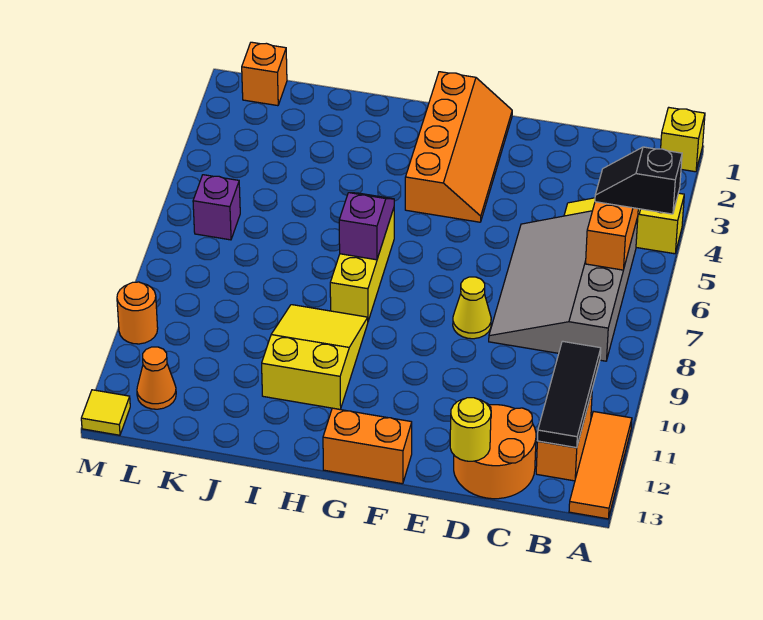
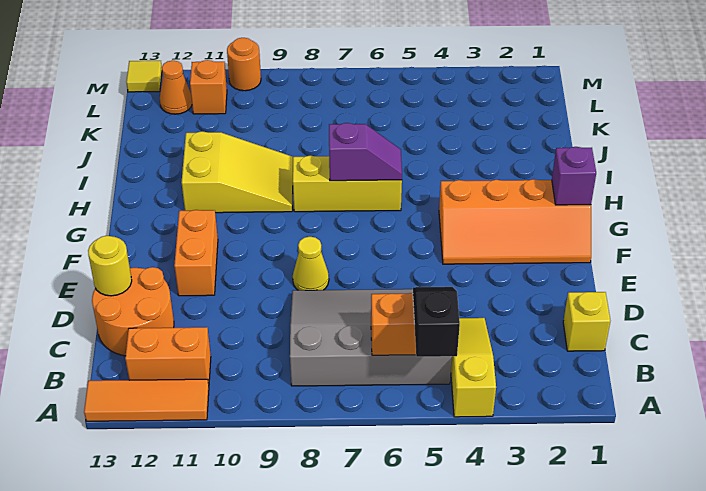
yellow brick A1 level 1 -> yellow brick C1 level 1
black tile B10:B12 level 2 -> none
orange brick F13:G13 level 1 -> orange brick E11:F11 level 1
orange brick L1 level 1 -> orange brick L11 level 1
purple brick L6 level 1 -> purple brick G1 level 2

